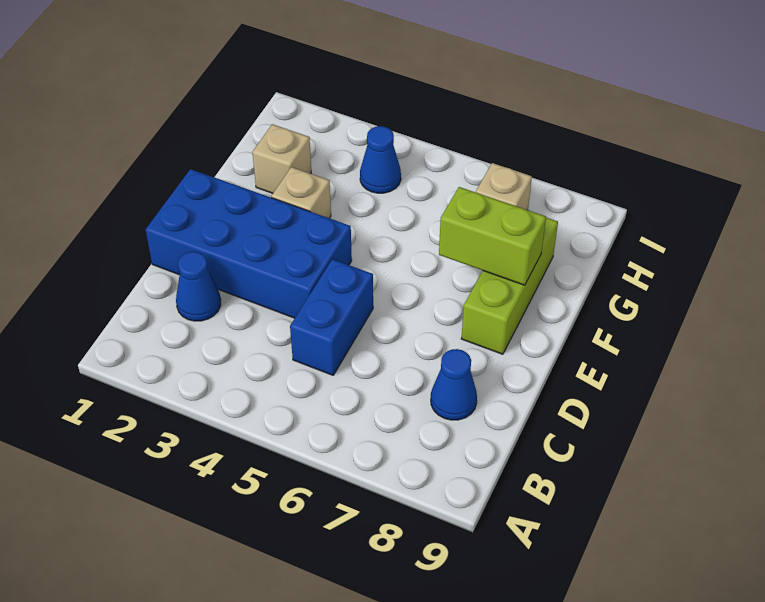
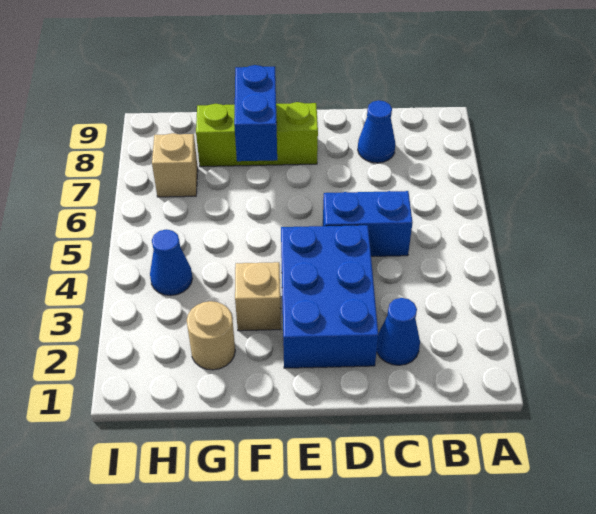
blue brick D1:E4 level 1 -> blue brick D2:E4 level 1
lime brick F7:F8 level 2 -> blue brick F7:F8 level 2
tan brick G2 level 1 -> tan round brick G2 level 1

